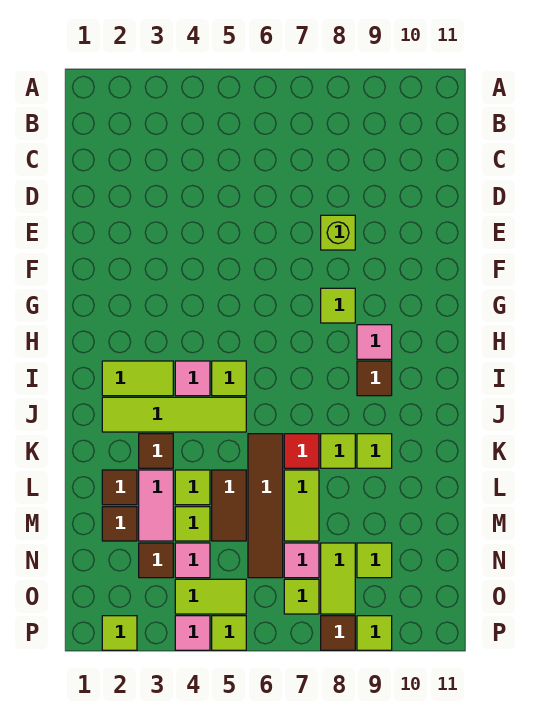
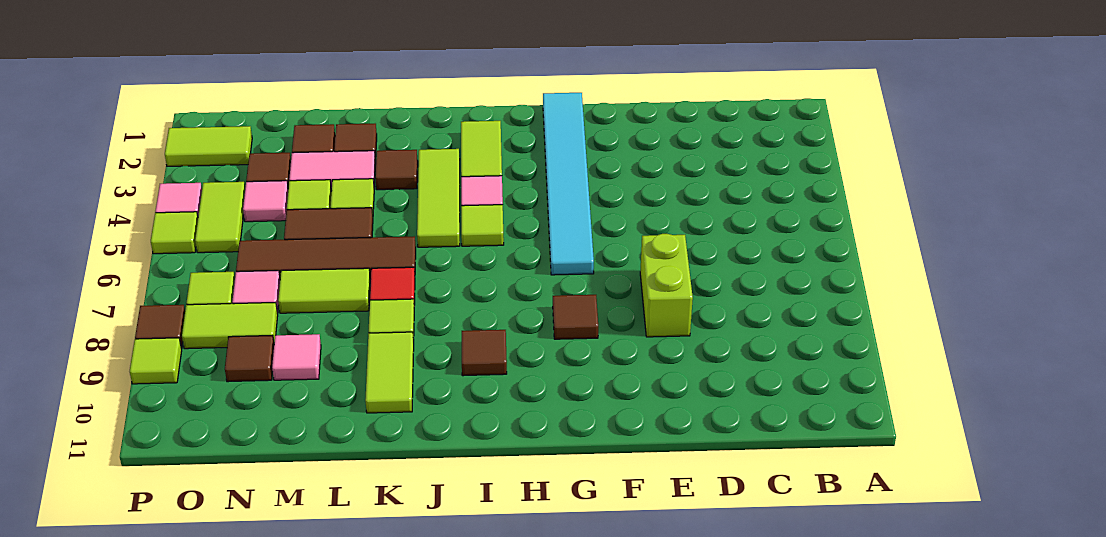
lime brick E8 level 1 -> lime brick E7:E8 level 1
none -> cyan tile G1:G6 level 1
lime tile G8 level 1 -> brown tile G8 level 1
pink tile H9 level 1 -> pink tile M9 level 1
lime tile J2:J5 level 1 -> lime tile J3:J5 level 1
lime tile K9 level 1 -> lime tile K9:K10 level 1
lime tile N9 level 1 -> brown tile N9 level 1
lime tile P2 level 1 -> lime tile O2:P2 level 1

